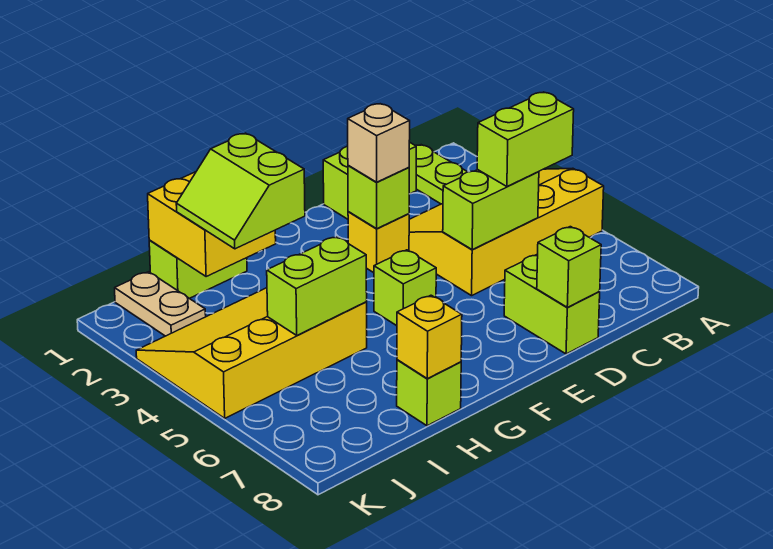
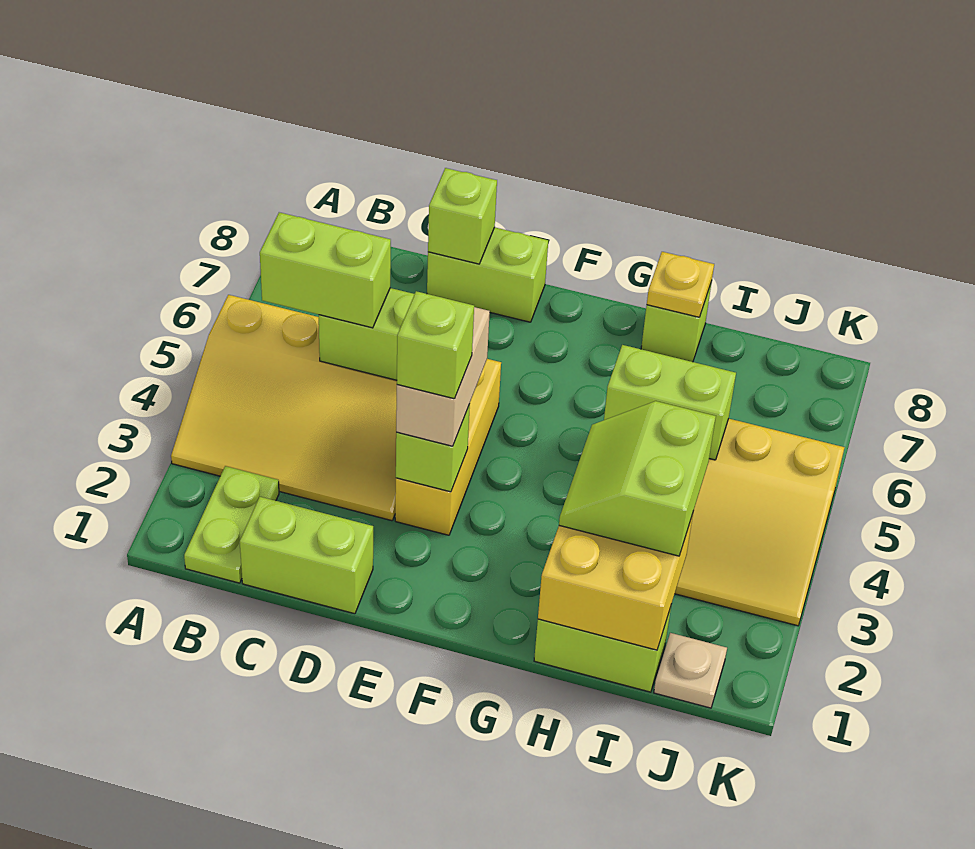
lime brick D7:D8 level 1 -> lime brick D8:E8 level 1
yellow brick E3 level 1 -> yellow brick E3:E5 level 1
tan brick E3 level 3 -> tan brick E3:E4 level 3
lime brick F5 level 1 -> lime brick E3 level 4
lime slope H2:I3 level 3 top H -> lime slope H2:I3 level 3 top I
yellow brick H8 level 2 -> yellow plate H8 level 2
tan plate J1:J2 level 1 -> tan plate J1 level 1

